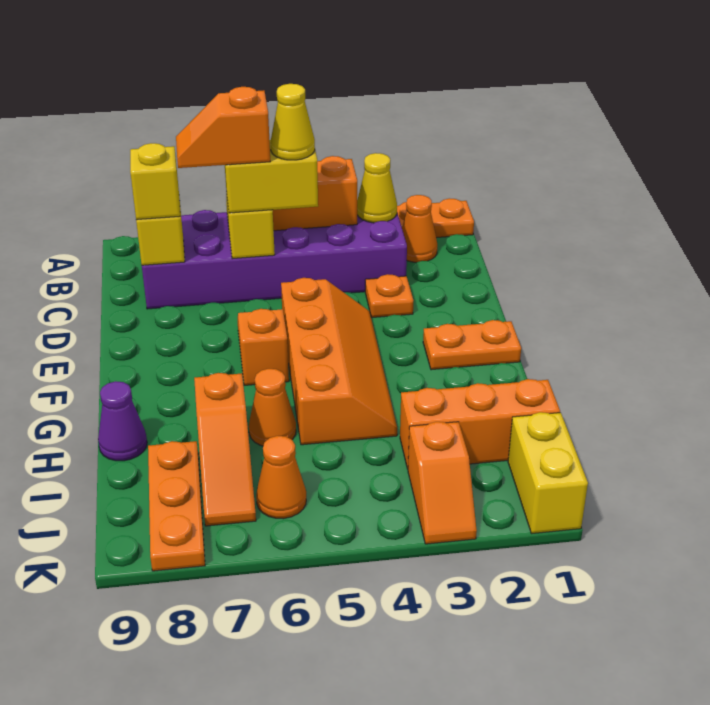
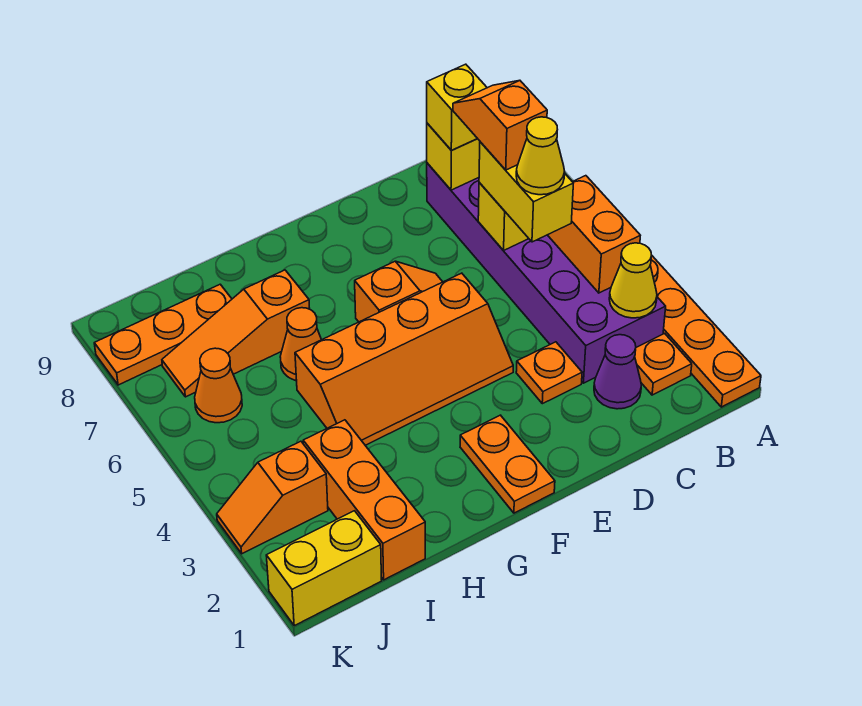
orange cone B2 level 1 -> orange plate B2 level 1
purple cone H9 level 1 -> purple cone C2 level 1

